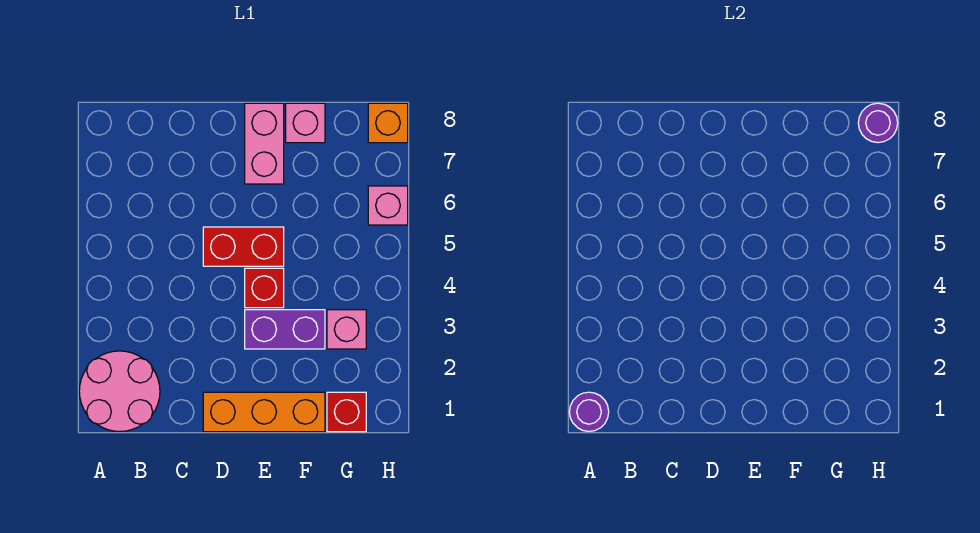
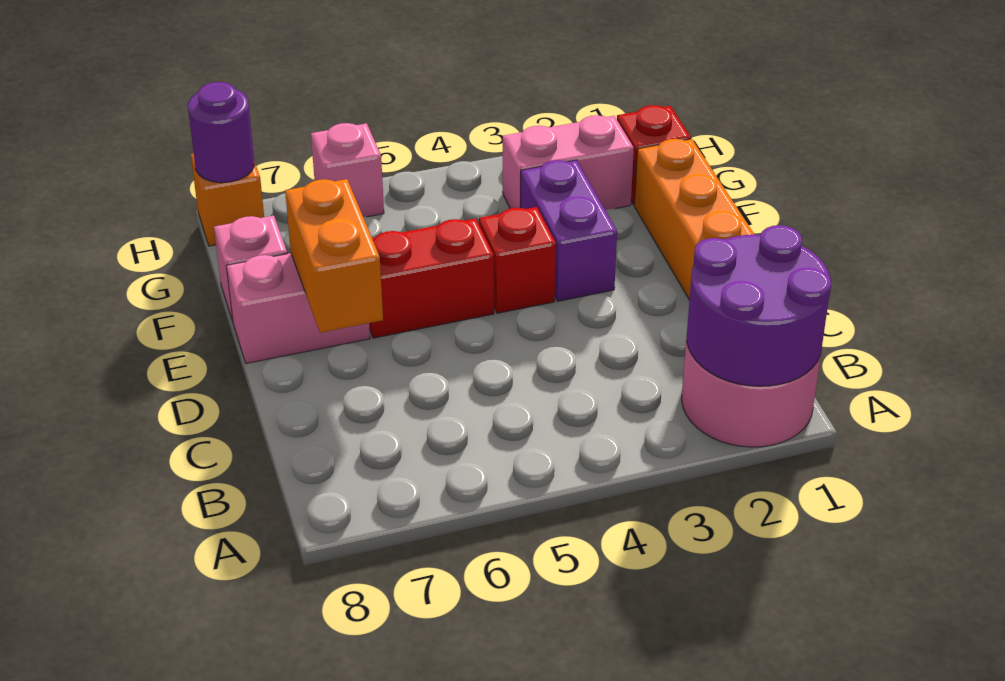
purple round brick A1 level 2 -> purple round brick A1:B2 level 2
red brick D5:E5 level 1 -> red brick E5:E6 level 1
none -> orange brick D7:E7 level 2
pink brick G3 level 1 -> pink brick G2:G3 level 1

